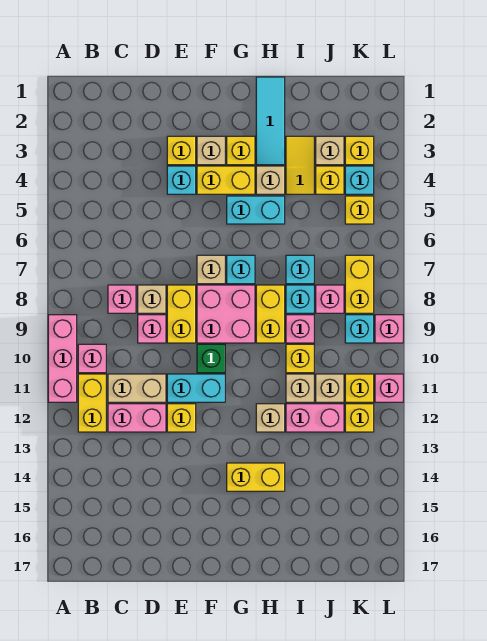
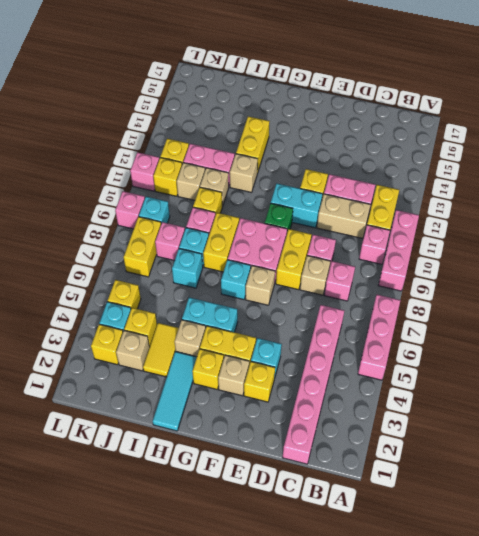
none -> pink brick A5:A7 level 1
none -> pink brick C1:C6 level 1
yellow brick G14:H14 level 1 -> yellow brick H13:H14 level 1

